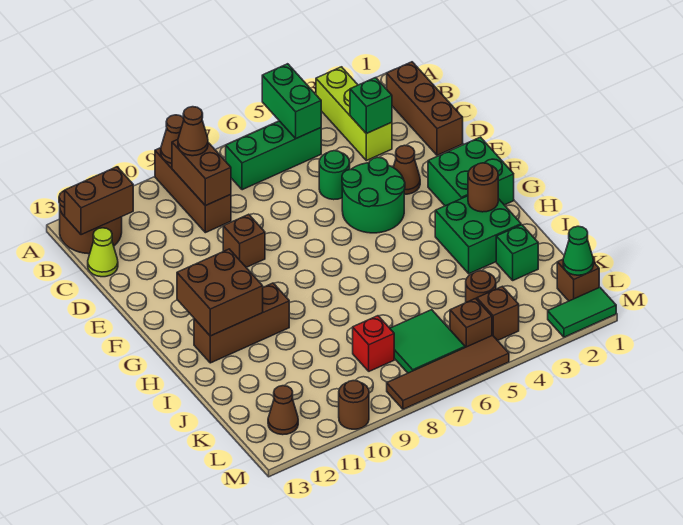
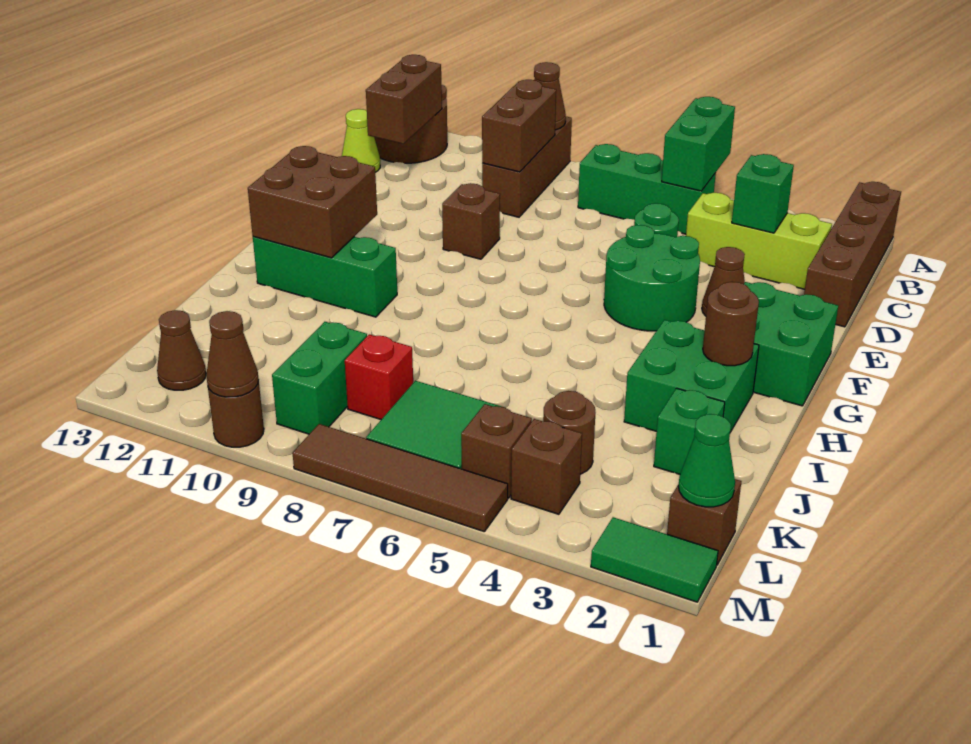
lime brick A3:C3 level 1 -> lime brick C2:C4 level 1
brown brick B1:D1 level 1 -> brown brick A1:D1 level 1
brown cone B9 level 3 -> brown cone M10 level 2
brown brick B12:B13 level 2 -> brown brick B12:C12 level 2
brown brick H10:H12 level 1 -> green brick H10:H12 level 1
none -> green brick K9:L9 level 1

